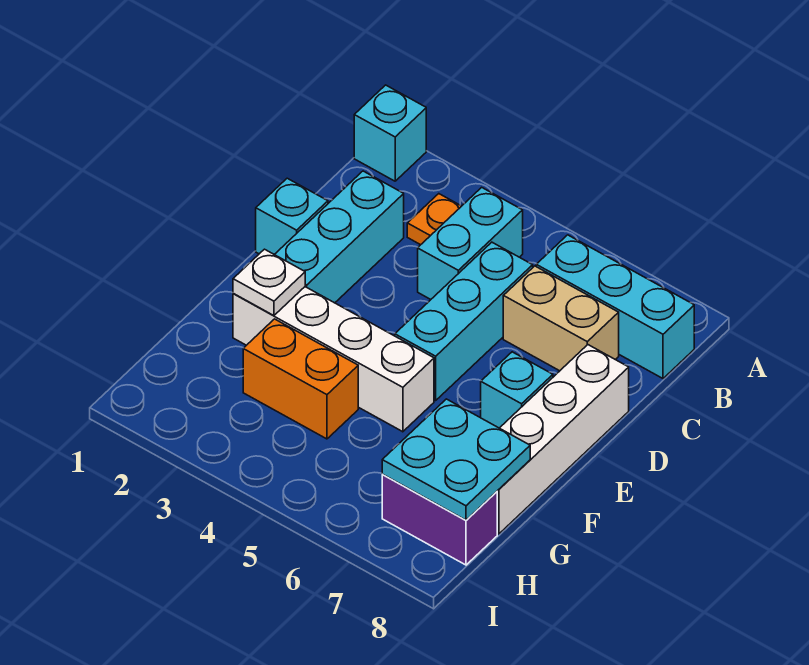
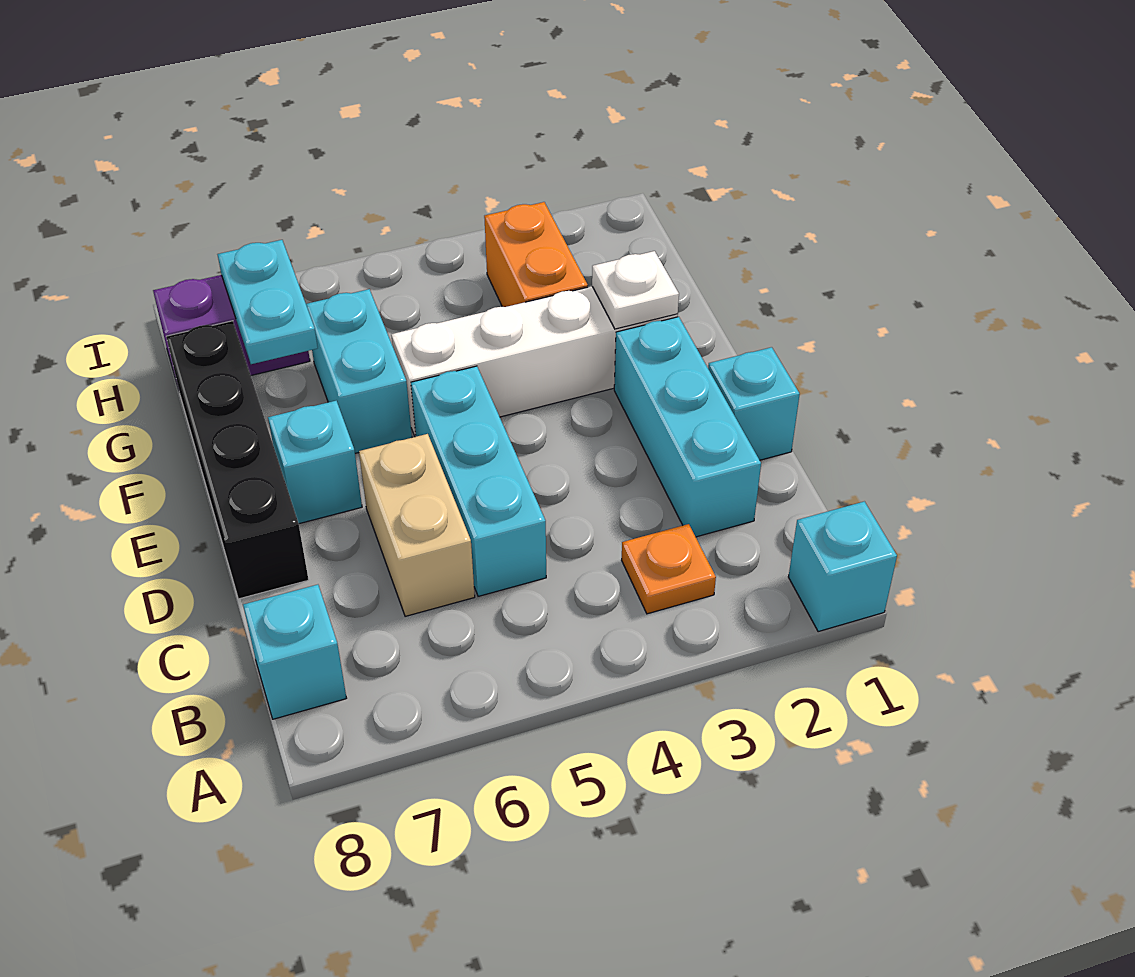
cyan brick B4:C4 level 1 -> cyan brick F6:G6 level 1
cyan brick B6:B8 level 1 -> cyan brick B8 level 1
tan brick C6:C7 level 1 -> tan brick C6:D6 level 1
white brick D8:G8 level 1 -> black brick D8:G8 level 1
orange brick G3:G4 level 1 -> orange brick G3:H3 level 1
cyan plate G7:H8 level 2 -> cyan plate G7:H7 level 2

